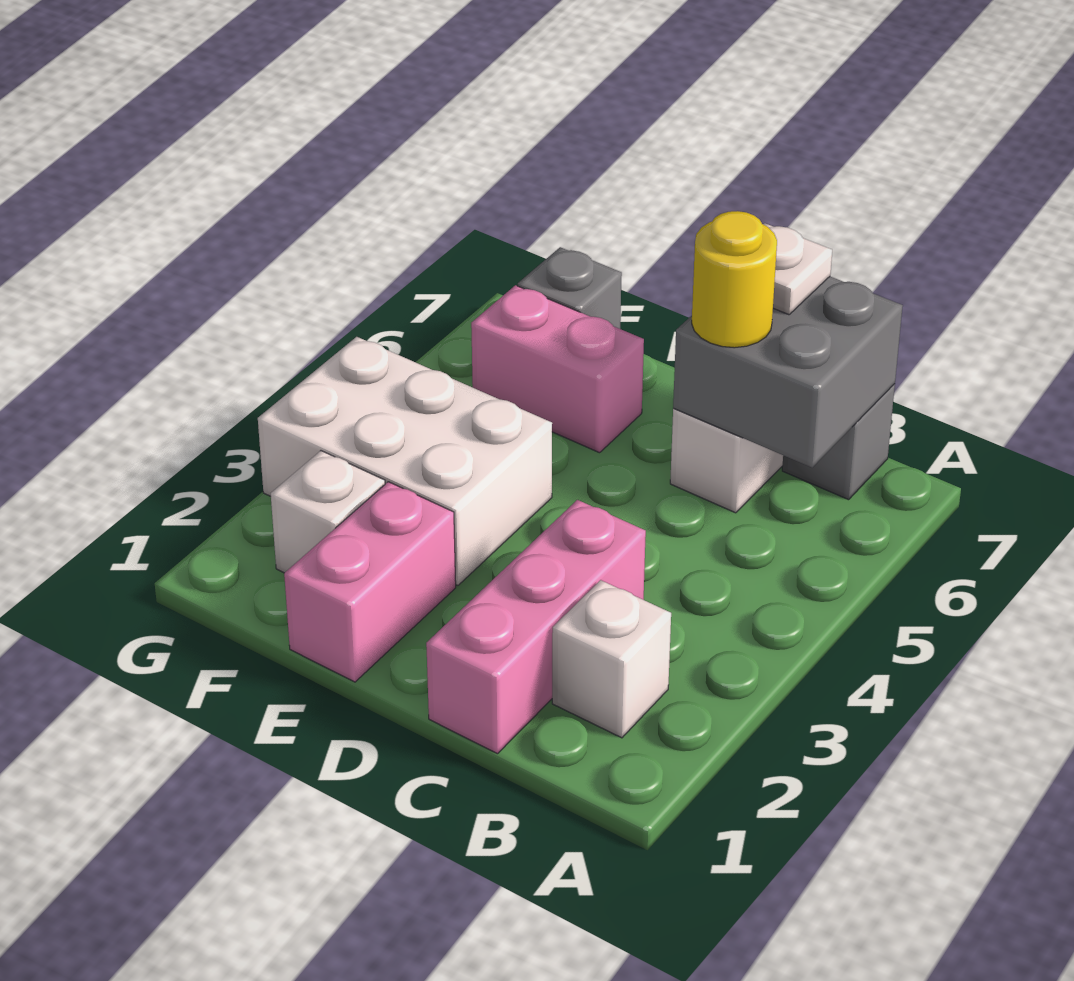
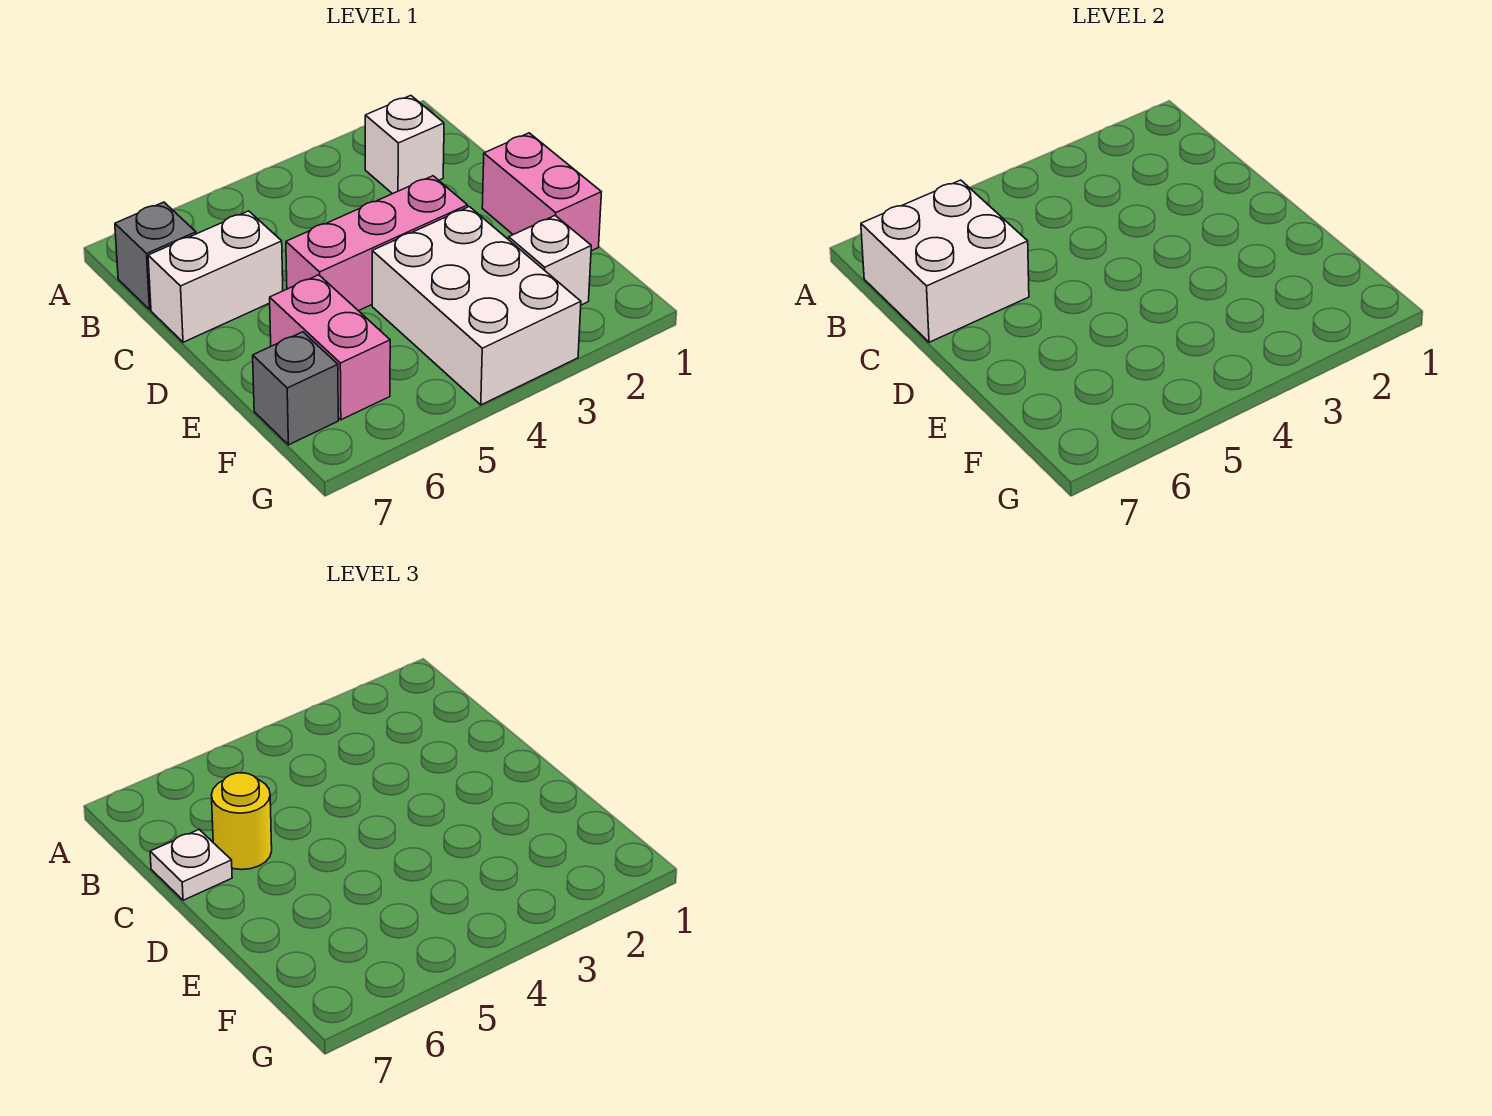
grey brick B6:C7 level 2 -> white brick B6:C7 level 2
pink brick C1:C3 level 1 -> pink brick D3:D5 level 1
pink brick E1:E2 level 1 -> pink brick D1:E1 level 1

